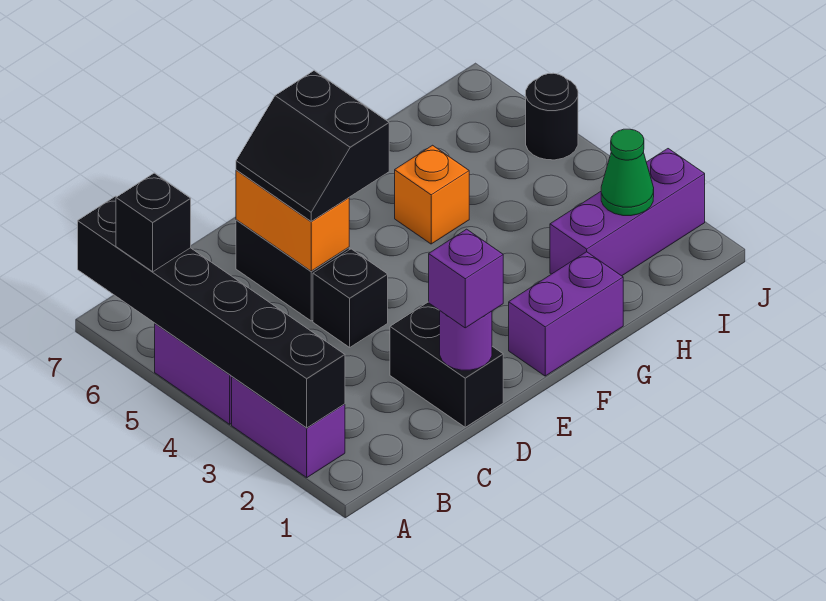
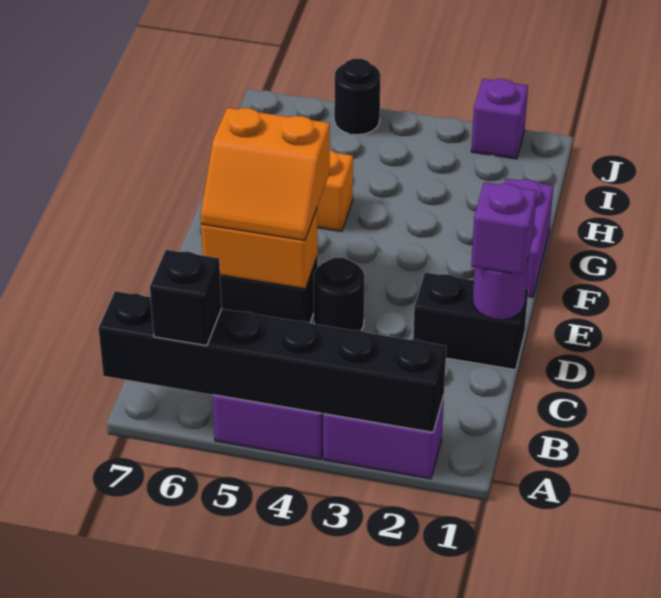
black brick D4 level 1 -> black round brick D4 level 1
black slope D5:E6 level 3 top E -> orange slope D5:E6 level 3 top E
purple brick H2:J2 level 1 -> purple brick J2 level 1
green cone I2 level 2 -> none

